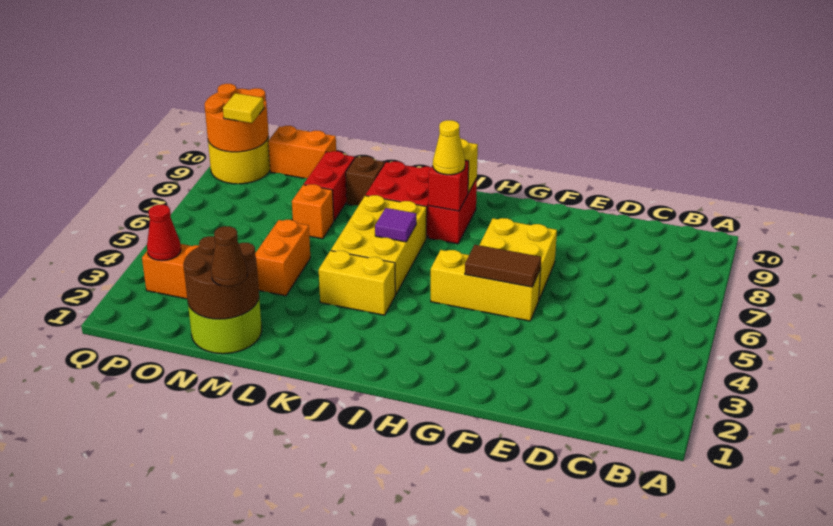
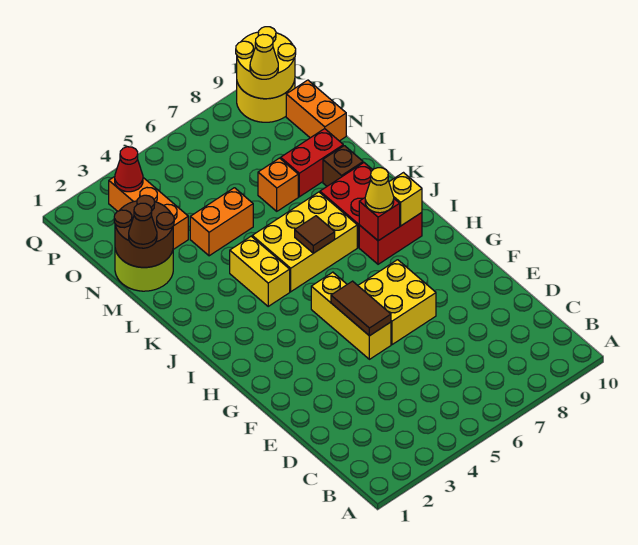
purple tile J6 level 2 -> brown tile J6 level 2
orange round brick P9:Q10 level 2 -> yellow round brick P9:Q10 level 2
yellow tile P9 level 3 -> yellow cone P9 level 3

